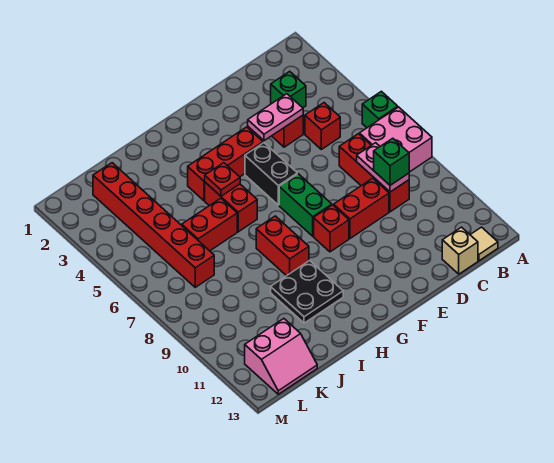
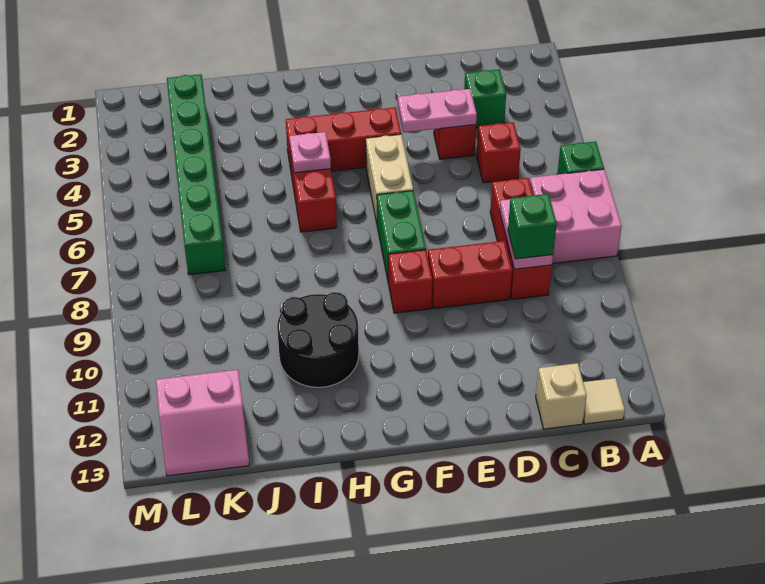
black brick F5:F6 level 1 -> tan brick F5:F6 level 1
red plate H5 level 2 -> pink plate H5 level 2
red brick H8:H9 level 1 -> none
black plate H10:I11 level 1 -> black round brick H10:I11 level 1
red brick I6:J6 level 1 -> none
red brick K2:K7 level 1 -> green brick K2:K7 level 1

